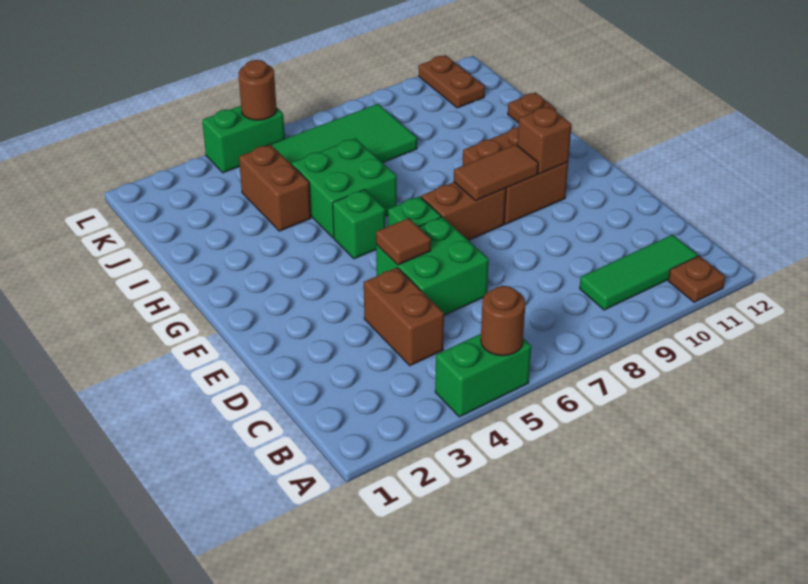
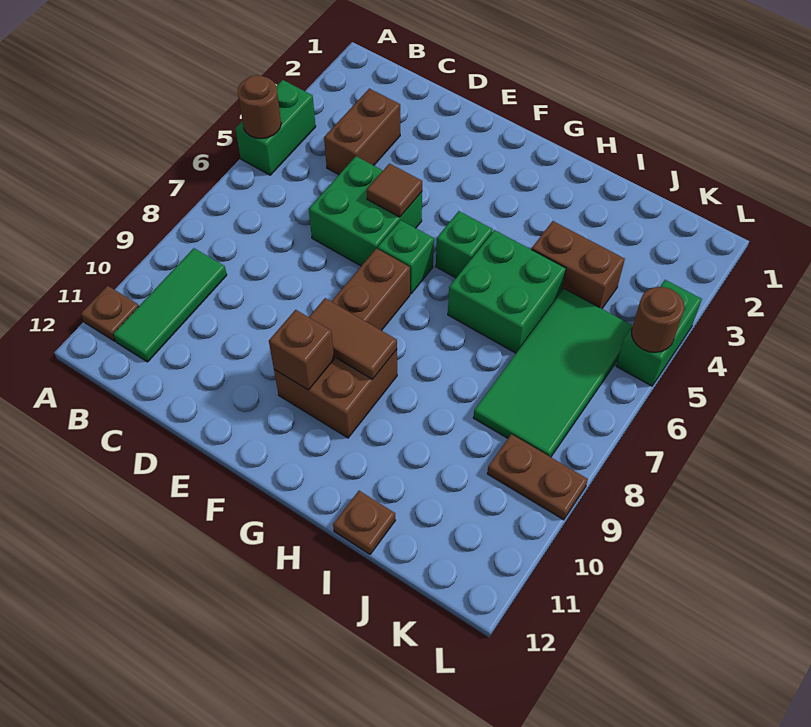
brown brick C4:D4 level 1 -> brown brick C3:C4 level 1
brown tile F8:F9 level 2 -> brown tile F9:G9 level 2
brown plate K11:L11 level 1 -> brown plate K9:L9 level 1

